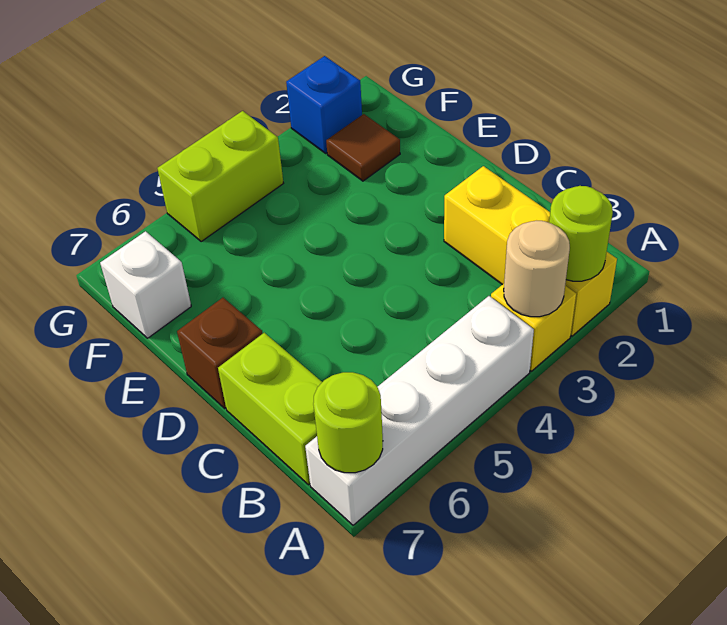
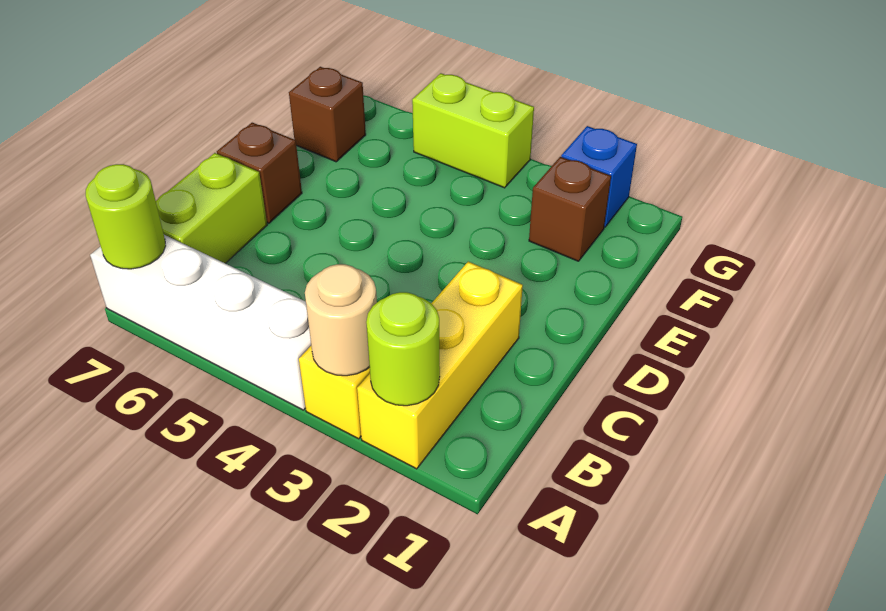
brown tile F2 level 1 -> brown brick F2 level 1
white brick F7 level 1 -> brown brick F7 level 1

